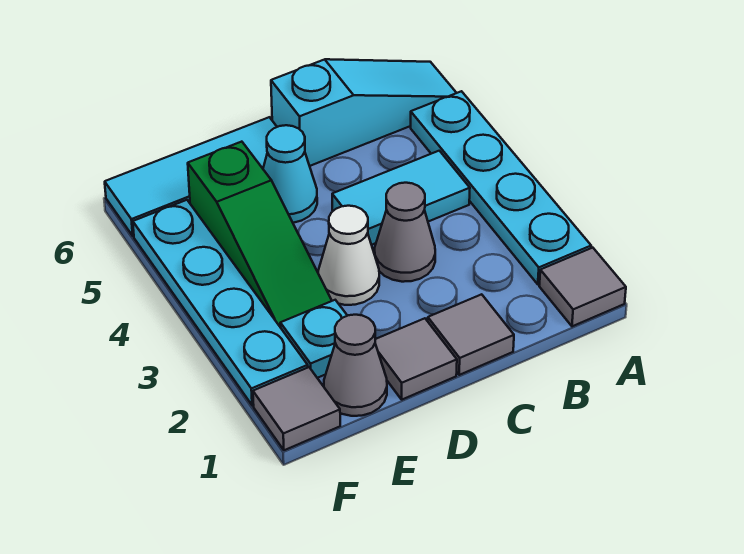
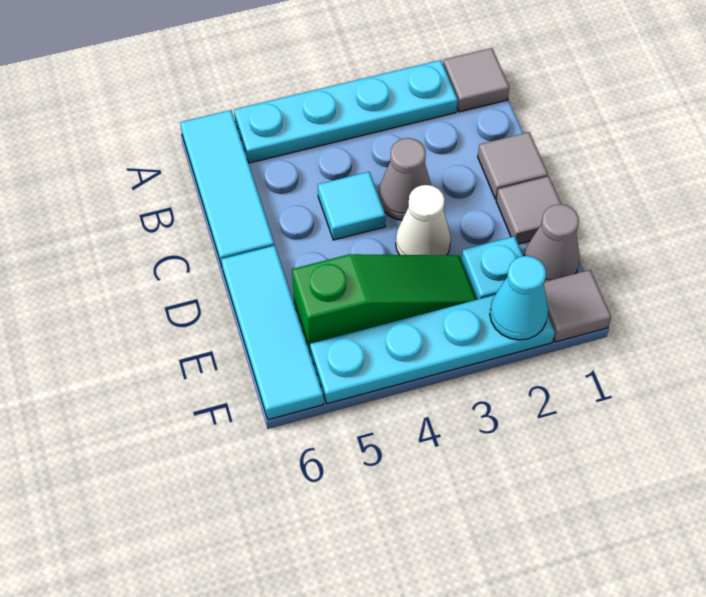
cyan slope A6:C6 level 1 top C -> cyan tile A6:C6 level 1
cyan tile B4:C4 level 1 -> cyan tile C4 level 1
cyan cone D5 level 1 -> cyan cone F2 level 2

